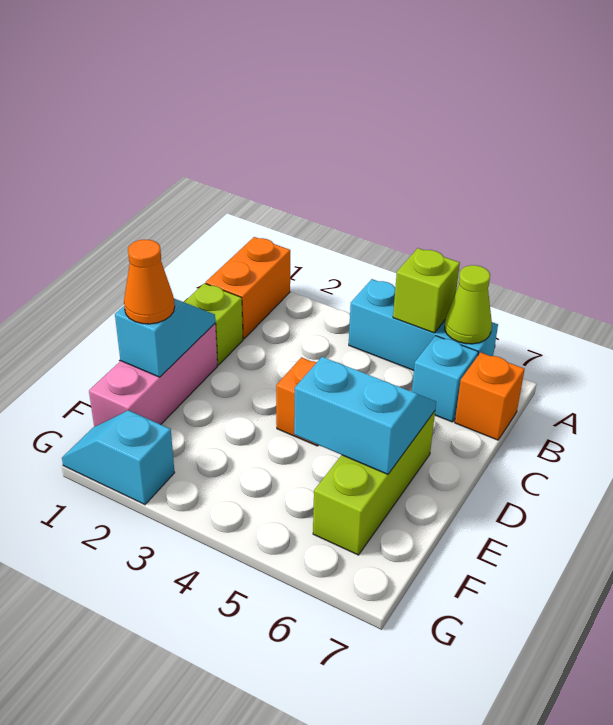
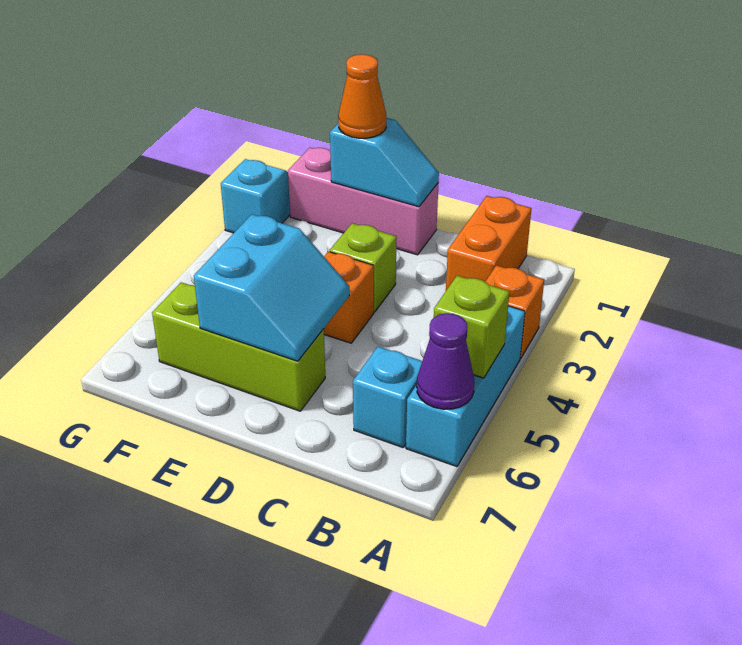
orange brick A1:B1 level 1 -> orange brick B1:B2 level 1
lime cone A6 level 2 -> purple cone A6 level 2
orange brick B7 level 1 -> orange brick A3 level 1
lime brick C1 level 1 -> lime brick D3 level 1

